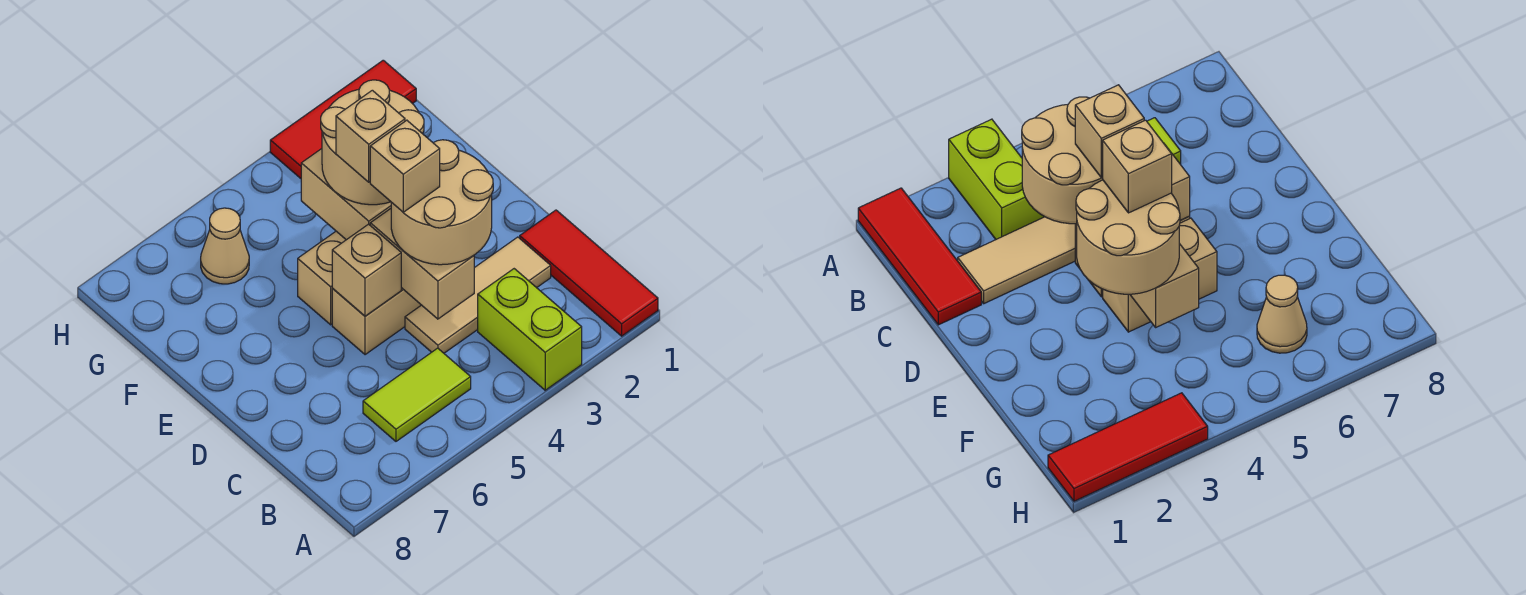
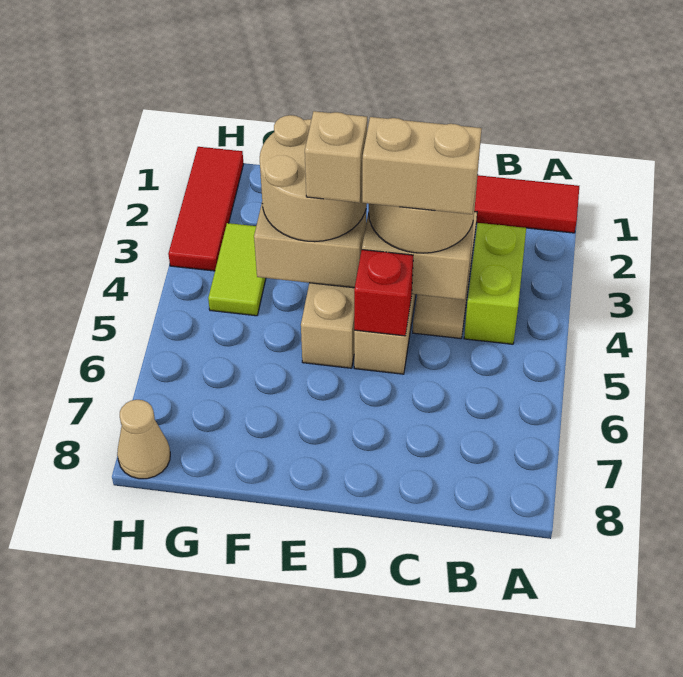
lime brick A3:B3 level 1 -> lime brick B3:B4 level 1
lime tile B5:B6 level 1 -> lime tile G3:G4 level 1
tan brick D4 level 4 -> tan brick C4:D4 level 4
tan brick D5 level 2 -> red brick D5 level 2
tan cone G6 level 1 -> tan cone H8 level 1

